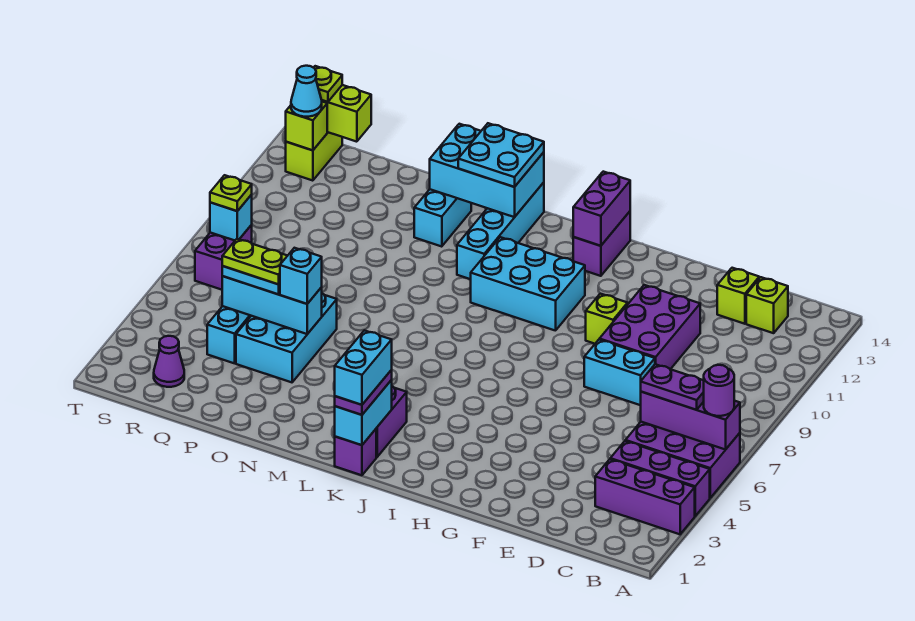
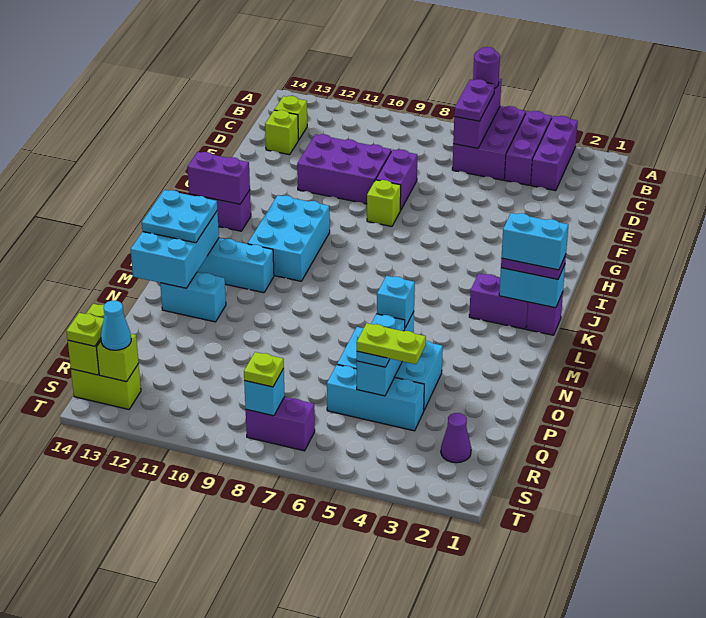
cyan brick E8:F8 level 1 -> purple brick E8:F8 level 1
lime brick G10 level 1 -> lime brick G8 level 1
lime plate P5:Q5 level 4 -> lime plate Q4:Q5 level 4

